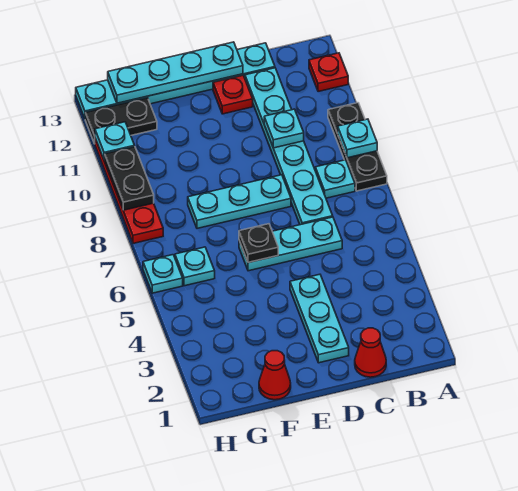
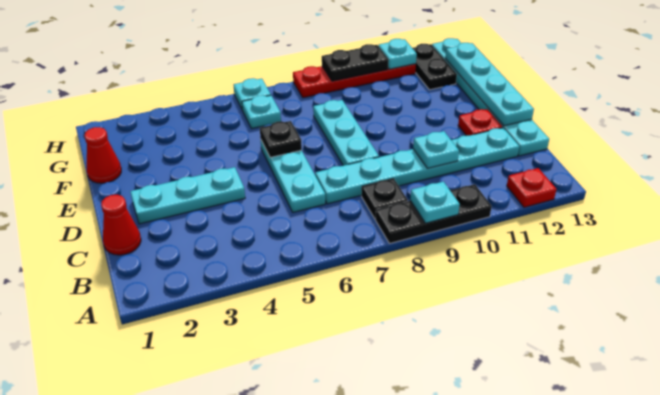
cyan plate B8 level 1 -> black plate B8 level 1

